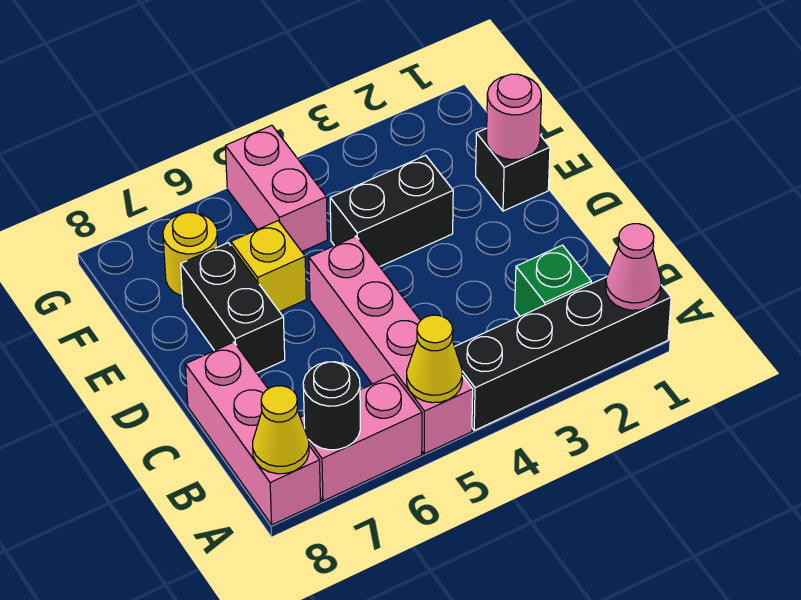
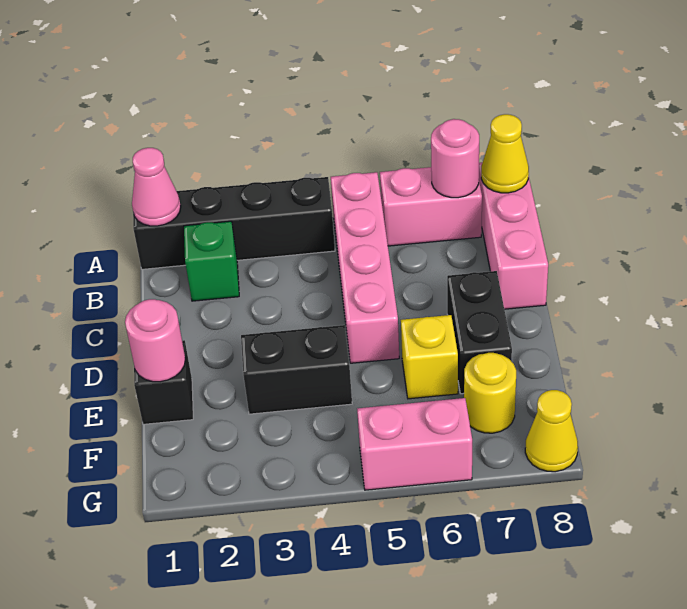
yellow cone A5 level 2 -> yellow cone G8 level 1
black round brick A7 level 2 -> pink round brick A7 level 2
pink brick F5:G5 level 1 -> pink brick G5:G6 level 1

